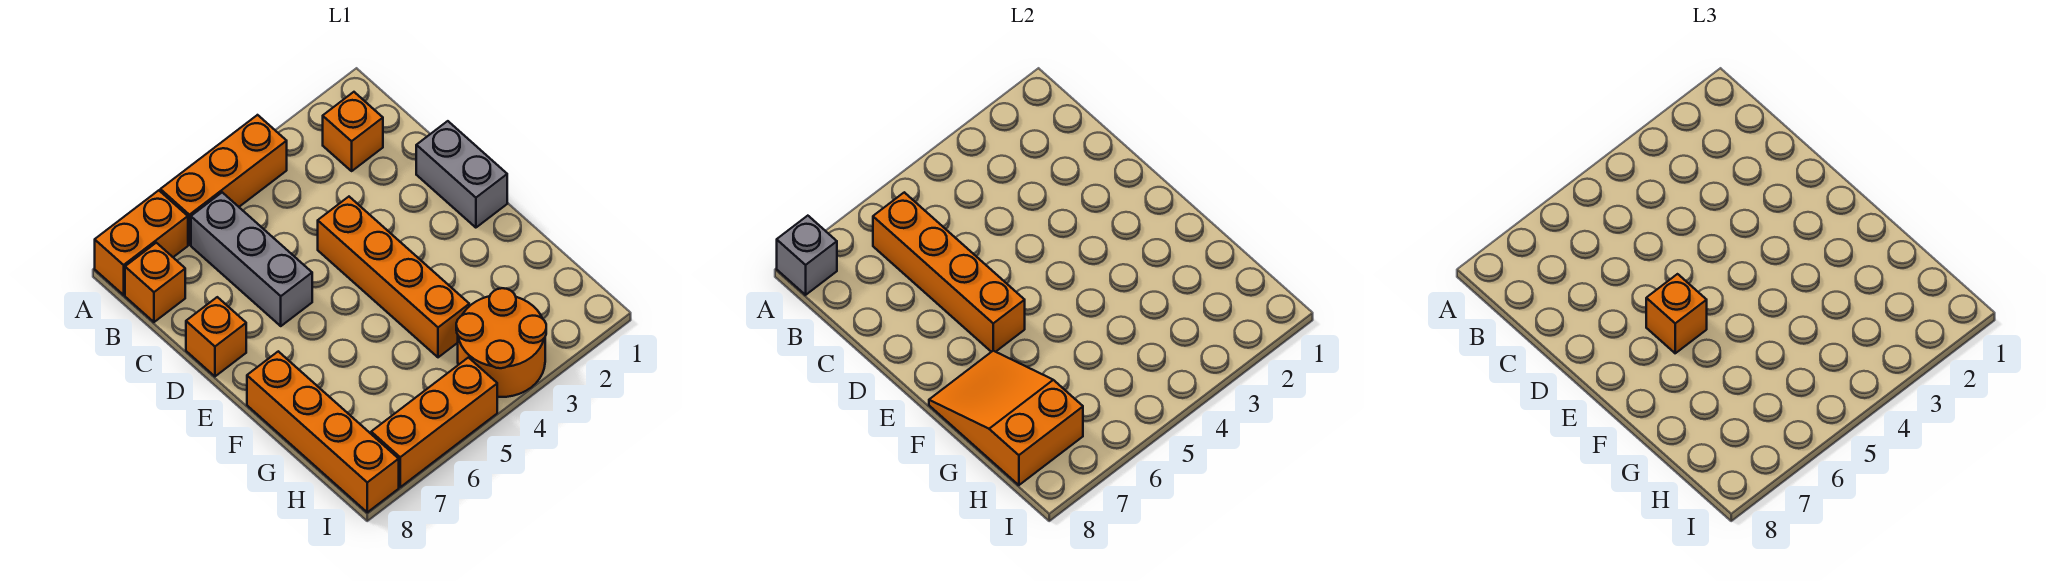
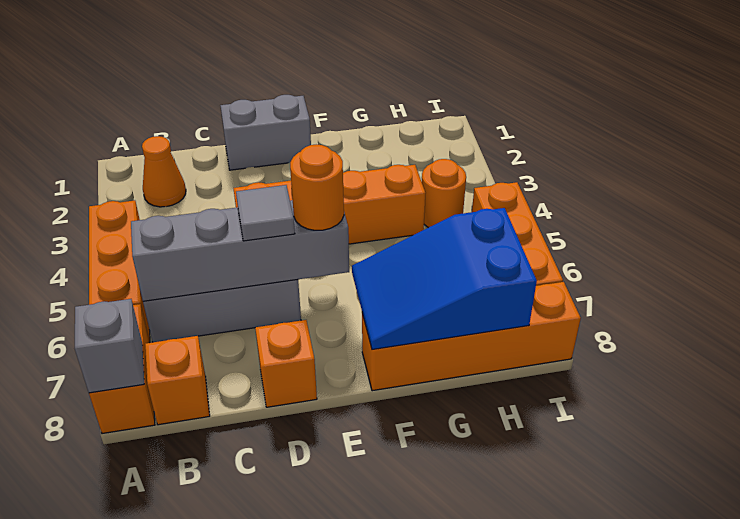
orange brick B2 level 1 -> orange cone B2 level 1
orange brick B6:E6 level 2 -> grey brick B6:E6 level 2
none -> grey tile D6 level 3
orange brick E6 level 3 -> orange round brick E6 level 3
orange slope F7:H8 level 2 top H -> blue slope F7:H8 level 2 top H
orange round brick H3:I4 level 1 -> orange round brick H4 level 1

